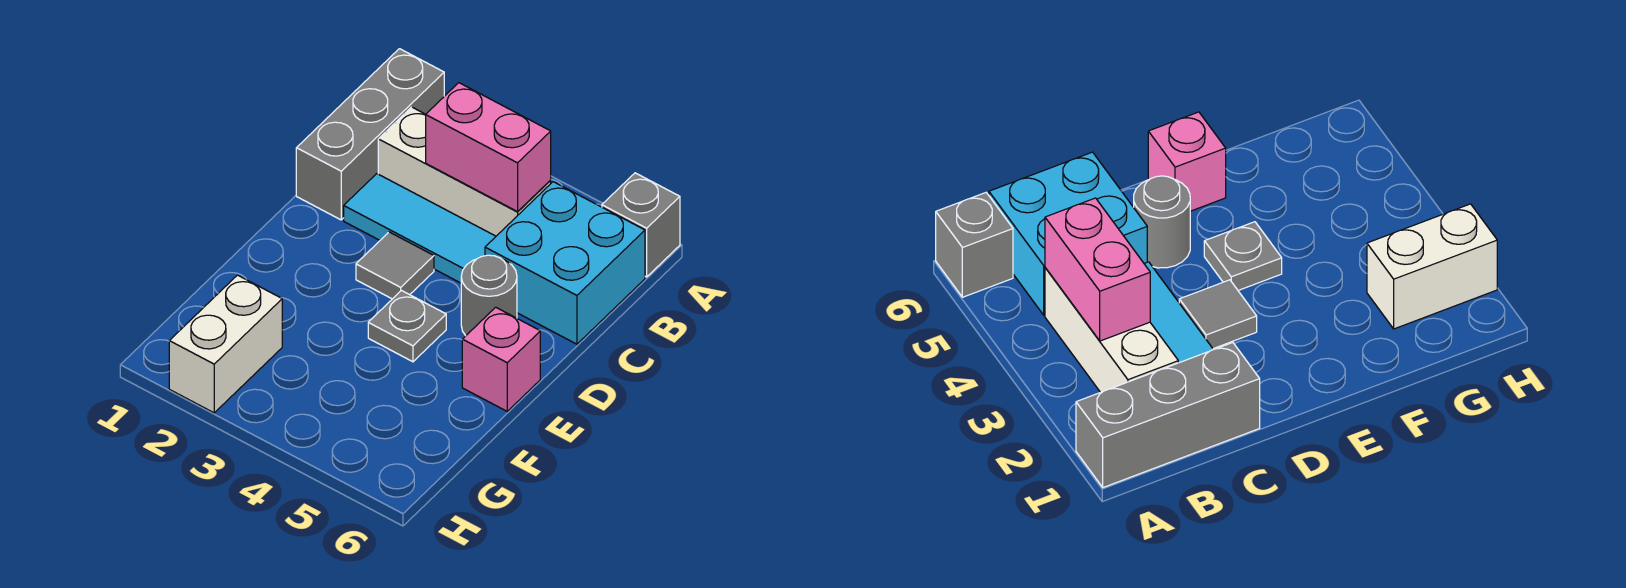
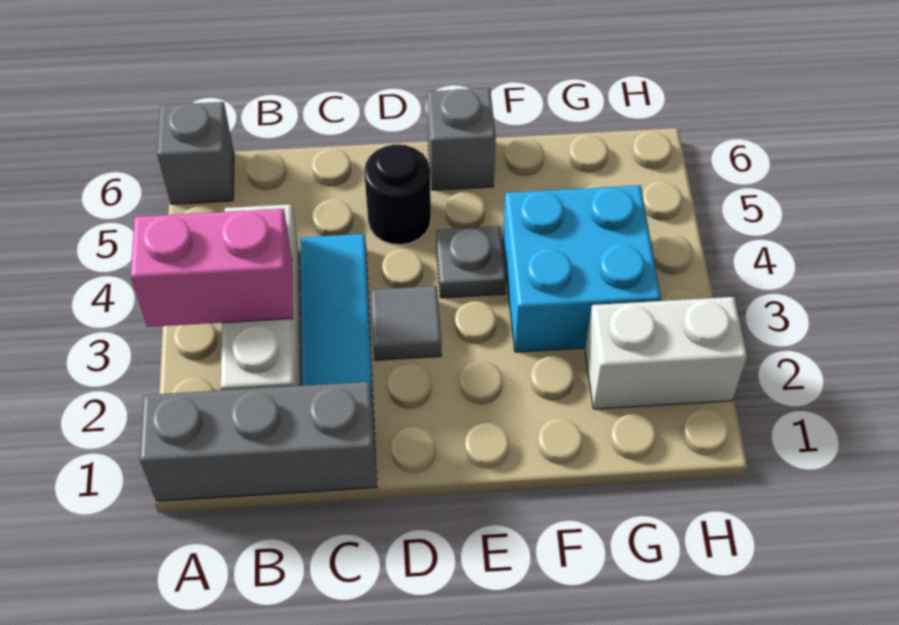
pink brick B3:B4 level 2 -> pink brick A3:B3 level 2
cyan brick B5:C6 level 1 -> cyan brick F3:G4 level 1
grey round brick D5 level 1 -> black round brick D5 level 1
pink brick E6 level 1 -> grey brick E6 level 1

